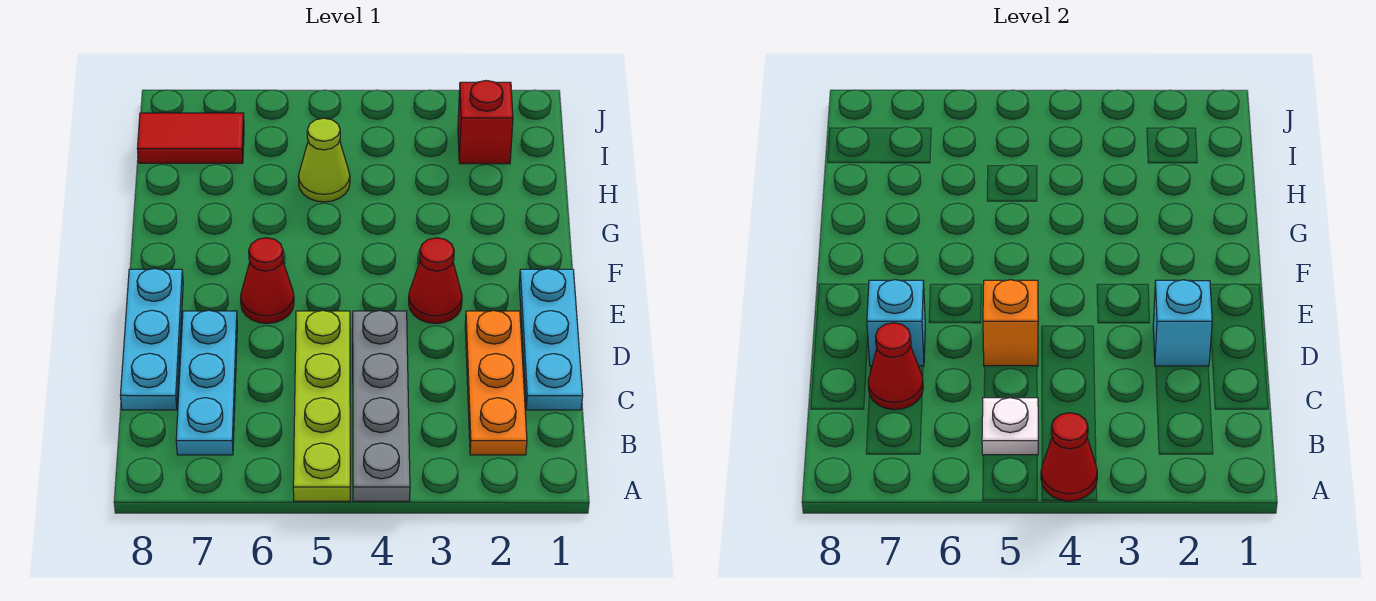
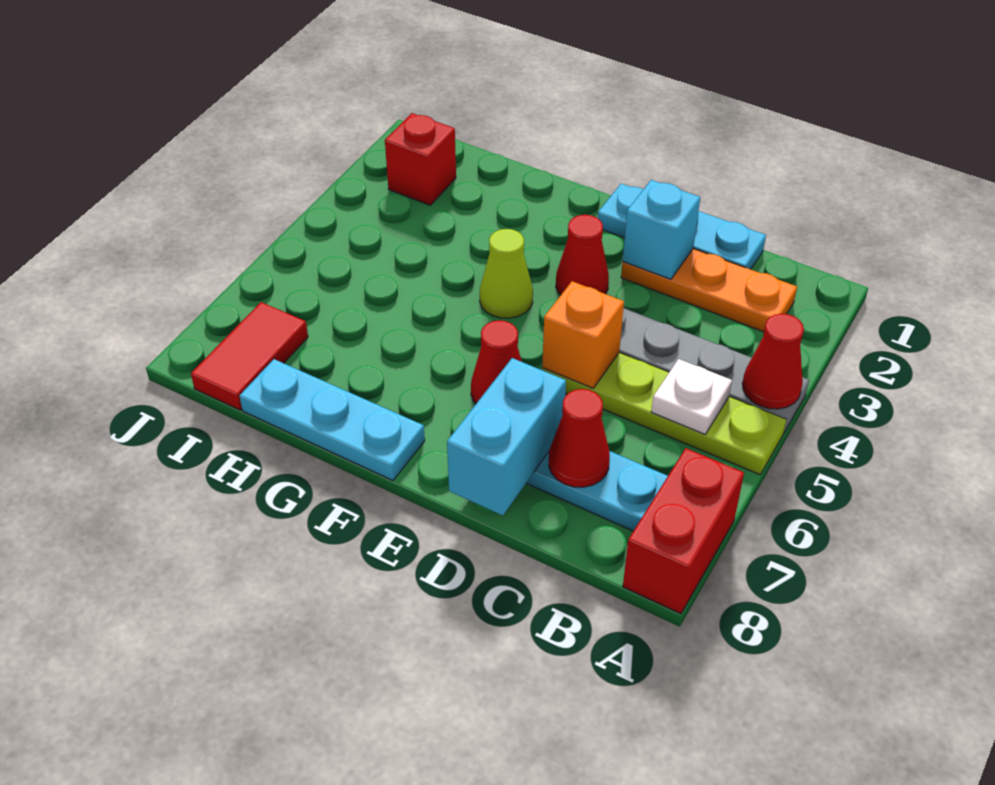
none -> red brick A7:A8 level 1
cyan plate C8:E8 level 1 -> cyan plate F8:H8 level 1
cyan brick D7 level 2 -> cyan brick D7:D8 level 2
lime cone H5 level 1 -> lime cone F4 level 1

